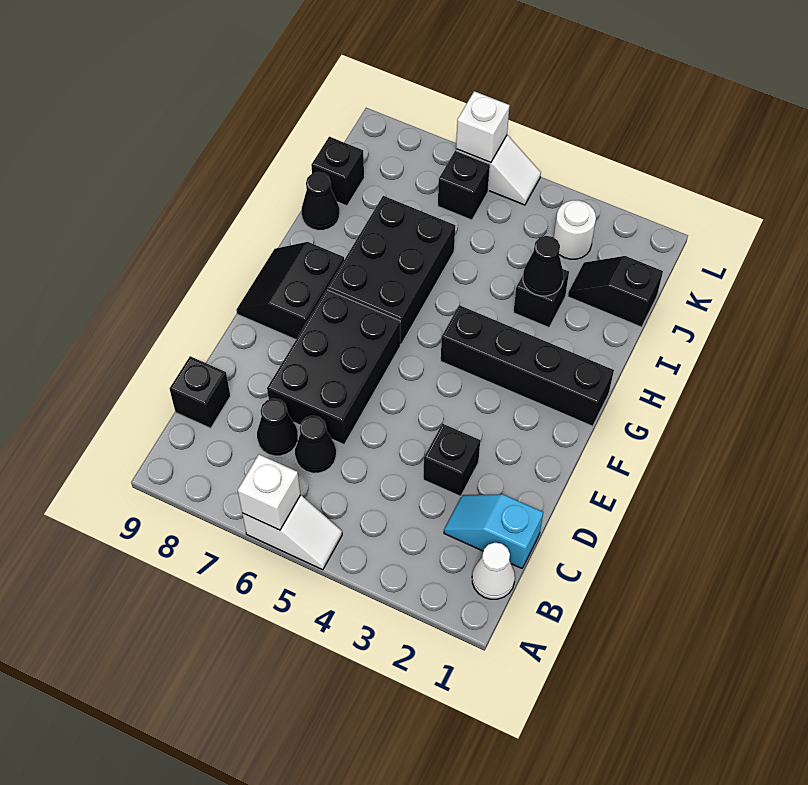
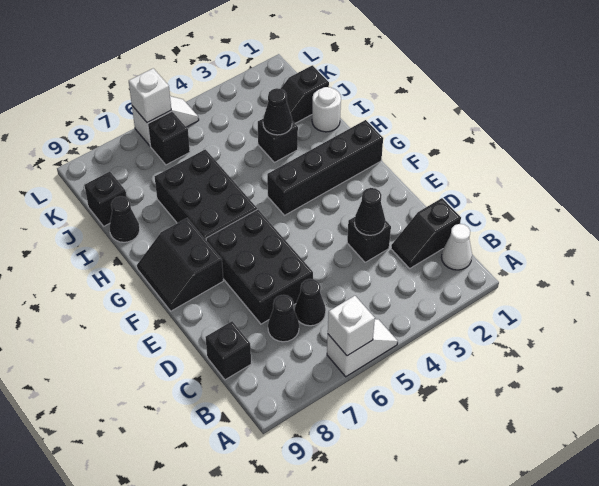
cyan slope C1:C2 level 1 top 1 -> black slope C1:C2 level 1 top 1
none -> black cone D3 level 2
white round brick K3 level 1 -> white round brick I1 level 1

